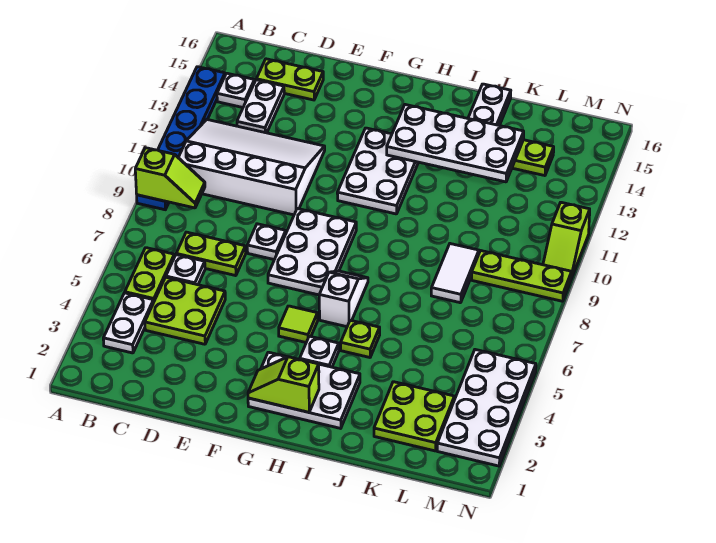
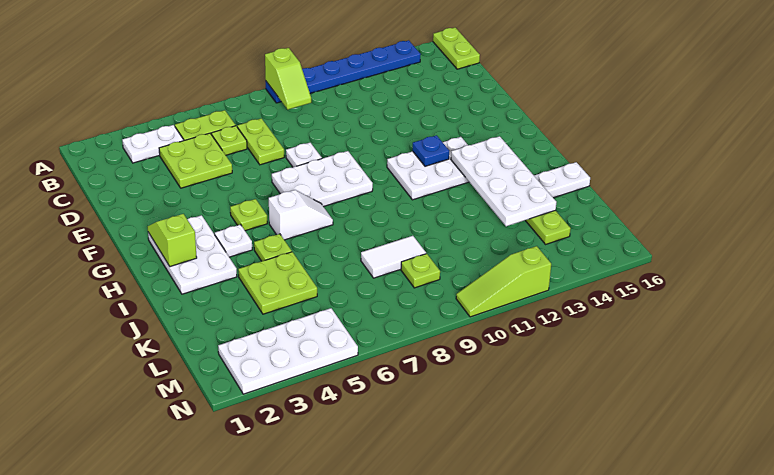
white slope B10:E12 level 1 top 10 -> none
white plate B14 level 1 -> none
white plate C6 level 1 -> lime plate C6 level 1
white plate C13:C14 level 1 -> none
lime plate C15:D15 level 1 -> lime plate A16:B16 level 1
lime tile G5 level 1 -> lime plate G5 level 1
none -> blue plate G12 level 2
lime plate K2:L3 level 1 -> lime plate J4:K5 level 1
lime plate L9:N9 level 1 -> lime plate L9 level 1
lime slope N10:N11 level 1 top 11 -> lime slope N10:N12 level 1 top 12

